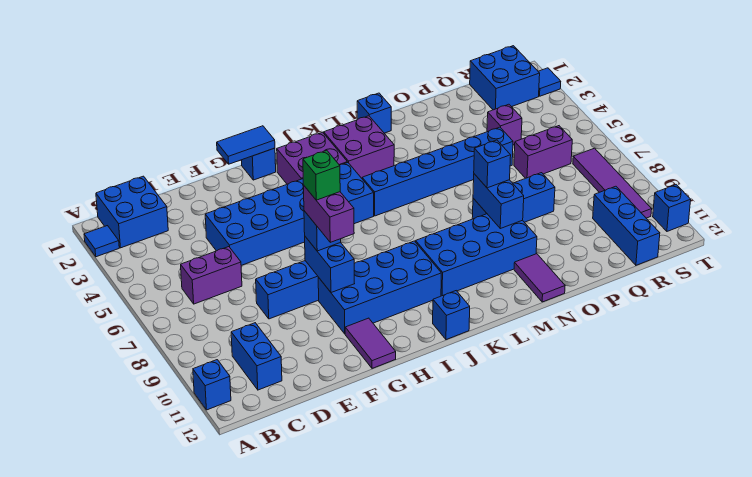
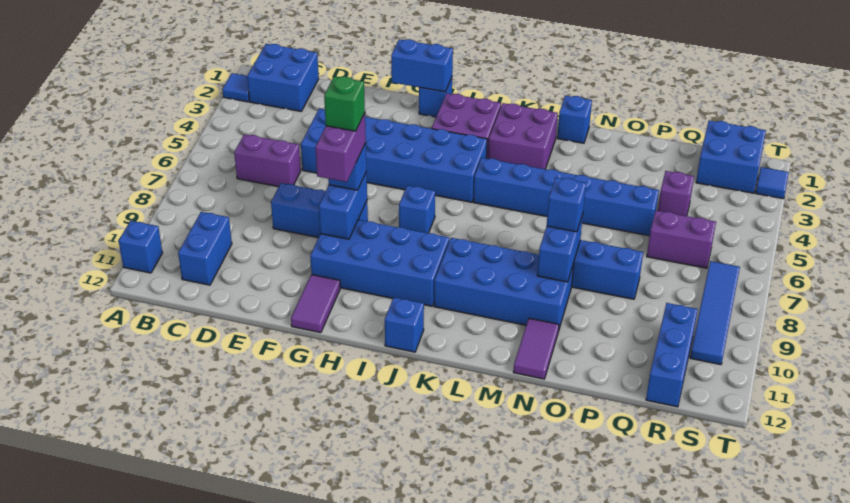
blue tile G1:H1 level 2 -> blue brick G1:H1 level 2
purple tile S7:S10 level 1 -> blue tile S7:S10 level 1
blue brick T11 level 1 -> blue brick I7 level 1

